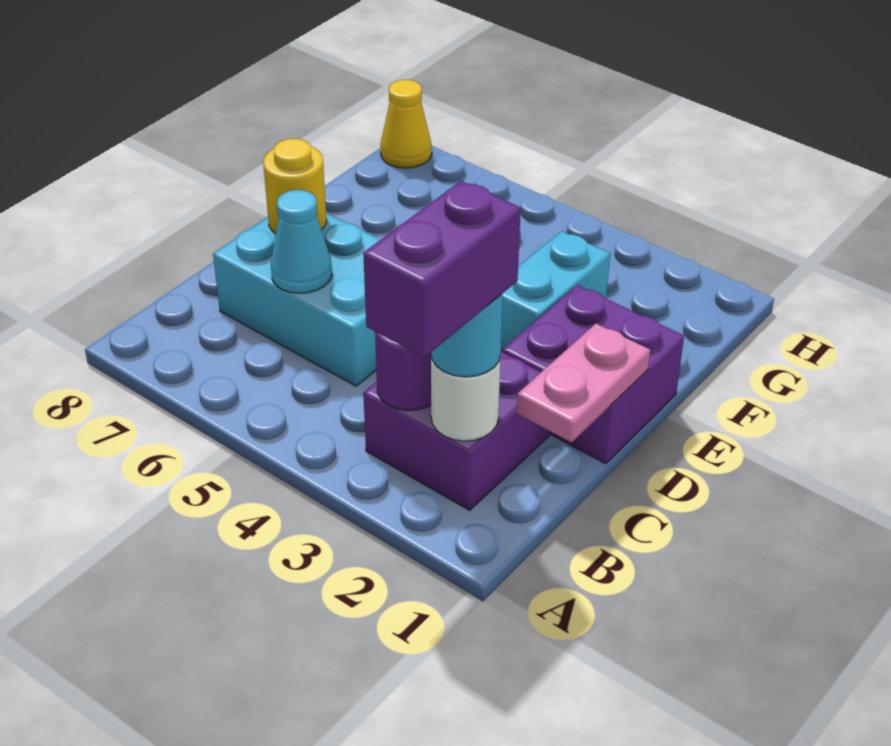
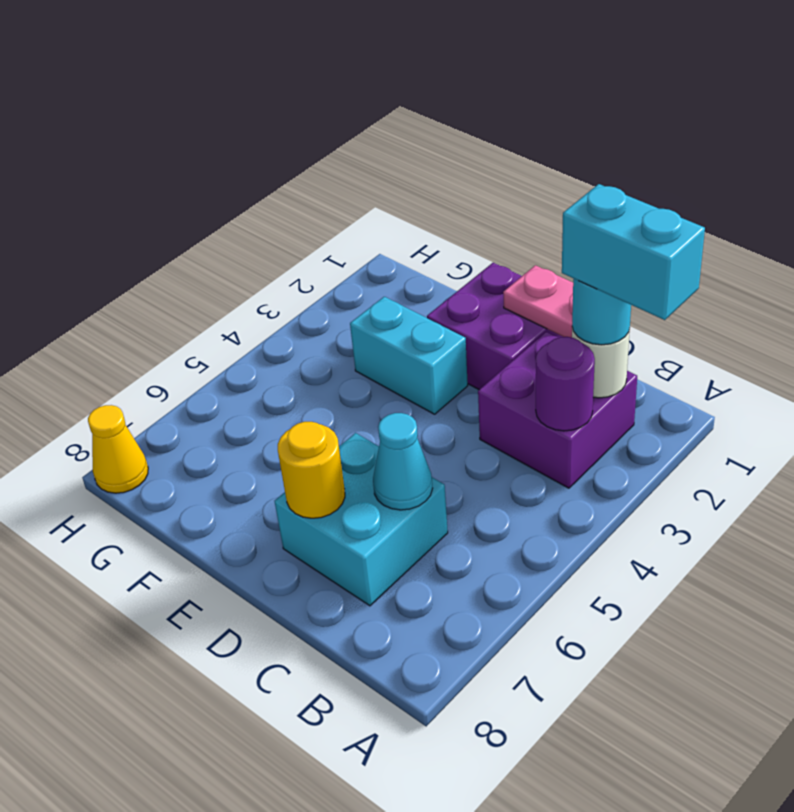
purple brick A2:B2 level 4 -> cyan brick A2:B2 level 4
cyan brick C5:D7 level 1 -> cyan brick C6:D7 level 1

